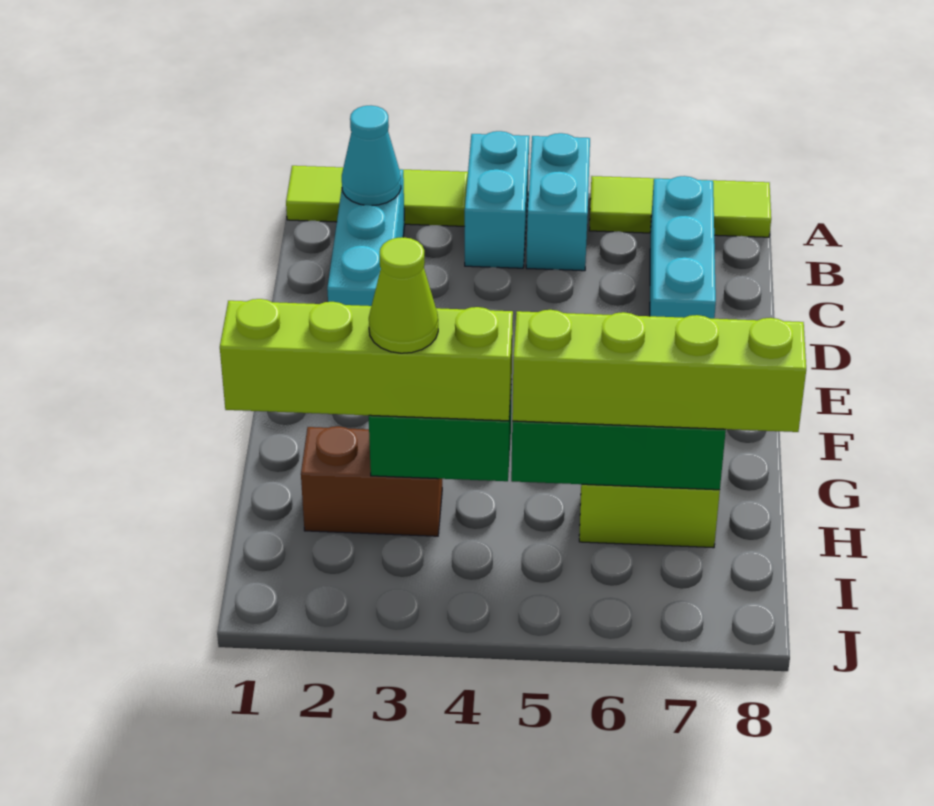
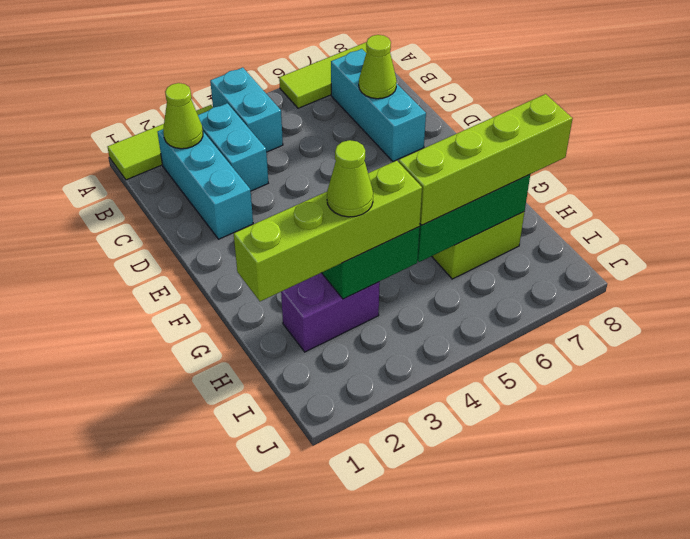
cyan brick A5:B5 level 1 -> cyan brick B3:C3 level 1
cyan cone B2 level 2 -> lime cone B2 level 2
none -> lime cone C7 level 2
brown brick H2:H3 level 1 -> purple brick H2:H3 level 1

